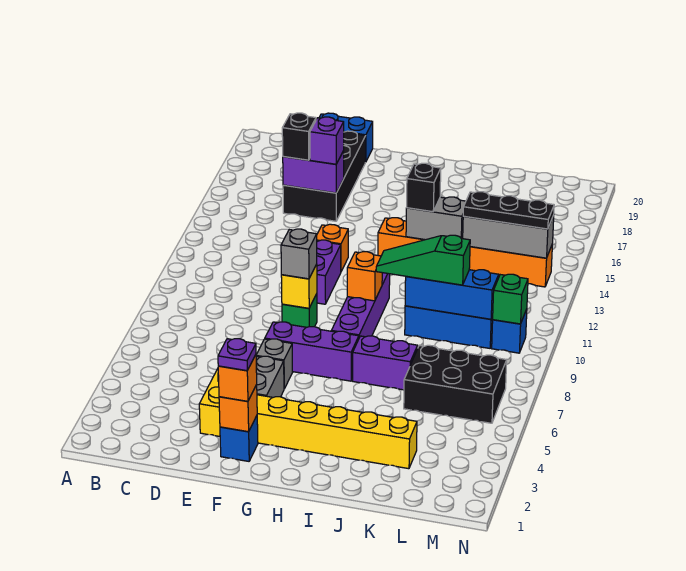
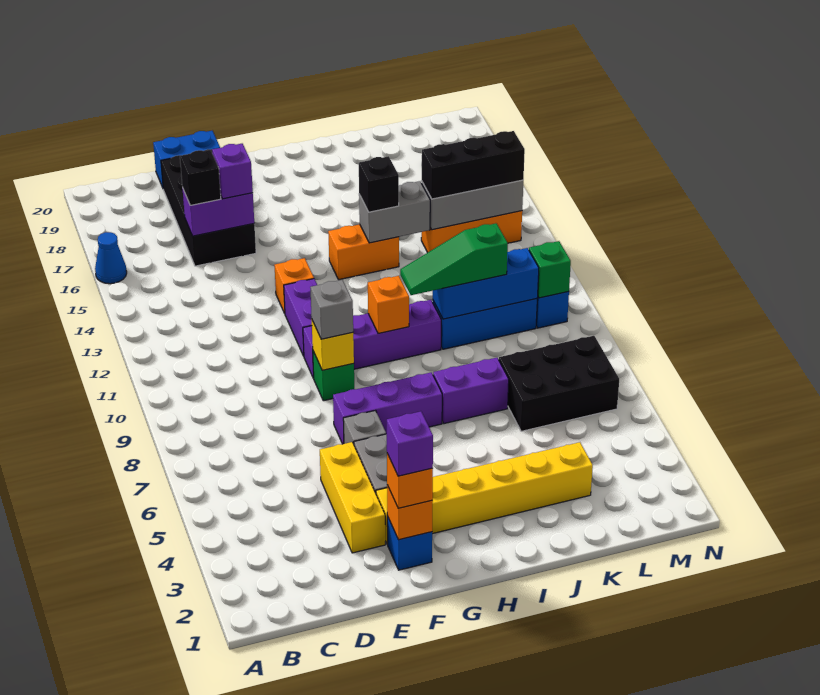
none -> blue cone A16 level 1
purple plate F2 level 4 -> purple brick F2 level 4
purple brick H8:H11 level 1 -> purple brick F10:I10 level 1
black plate K14:M14 level 3 -> black brick K14:M14 level 3

